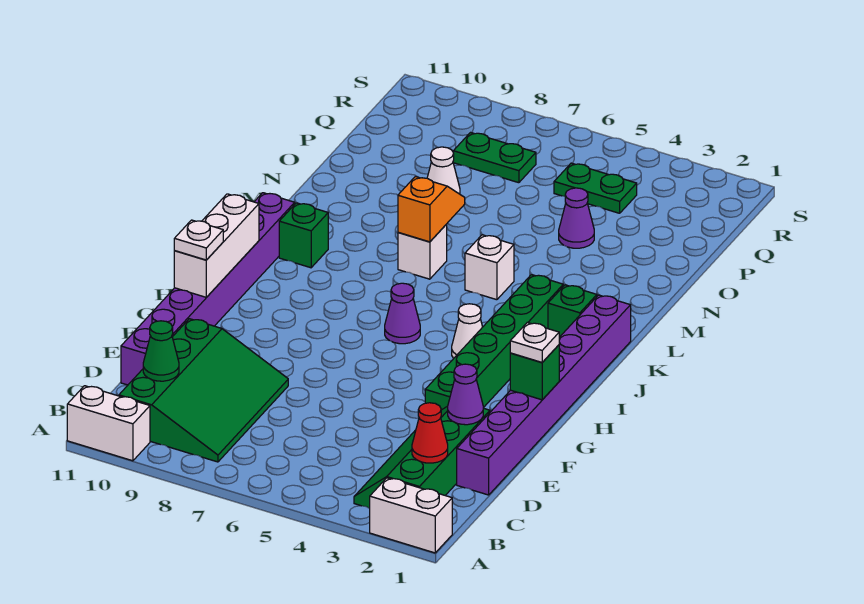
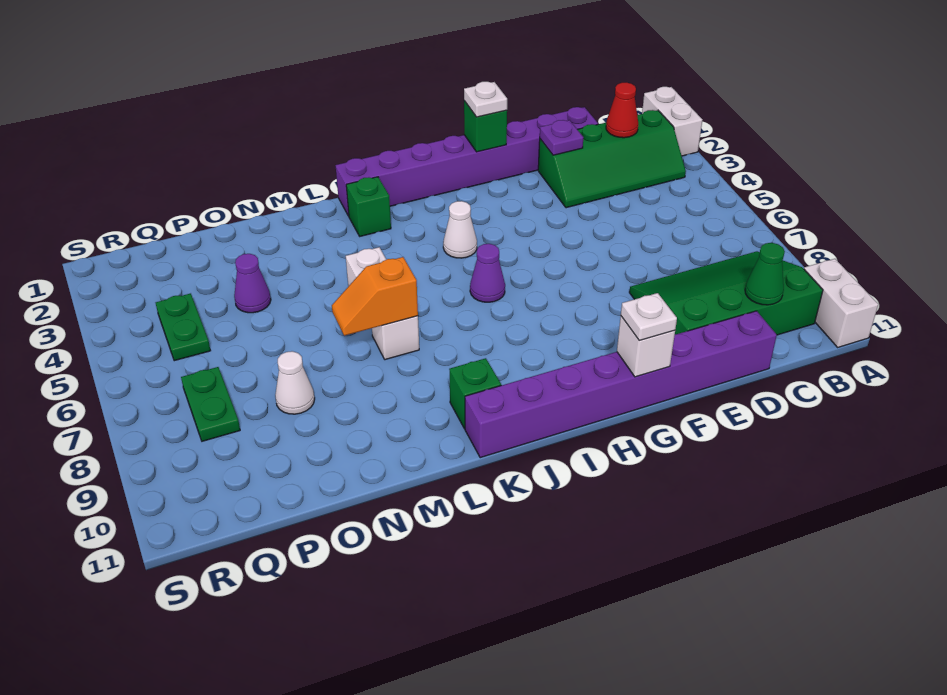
purple cone E2 level 2 -> purple plate E2 level 2
green brick F3:K3 level 1 -> none
white brick G11:I11 level 2 -> white brick G11 level 2

